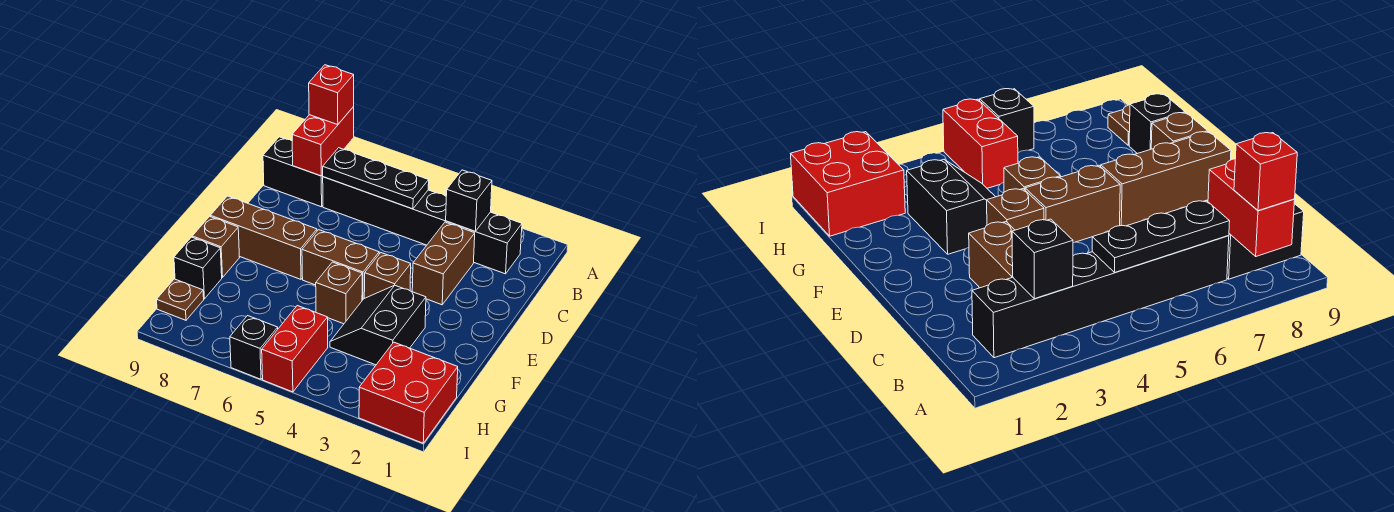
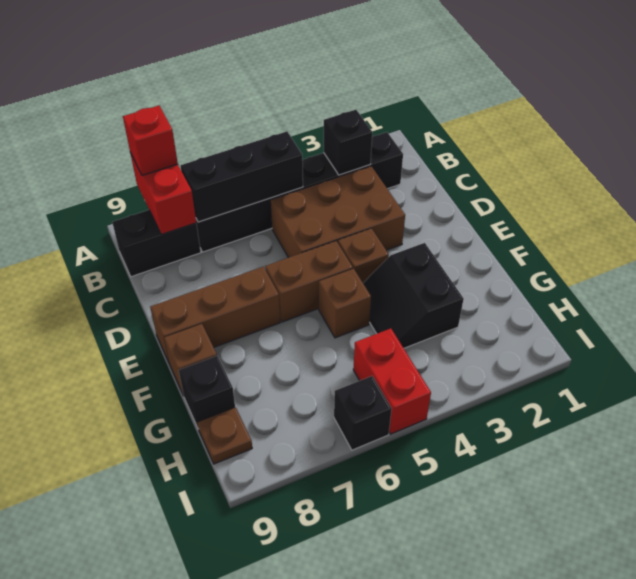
black plate B5:B7 level 2 -> black brick B5:B7 level 2
brown brick C3:D3 level 1 -> brown brick C3:D5 level 1
red brick H1:I2 level 1 -> none

